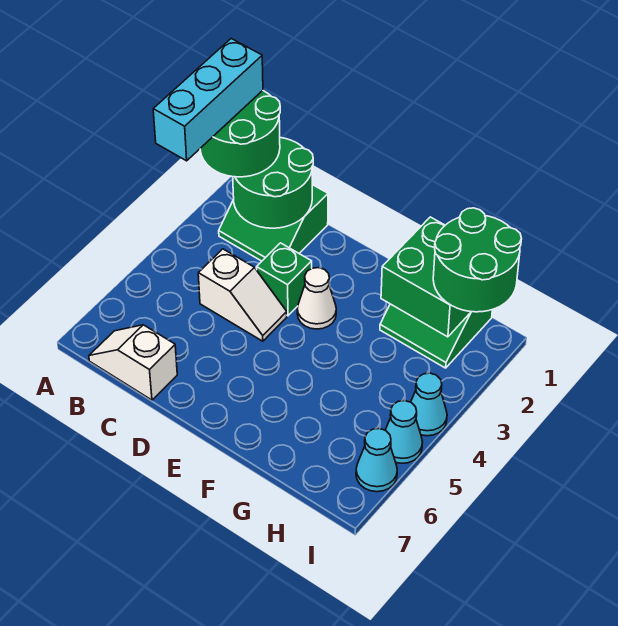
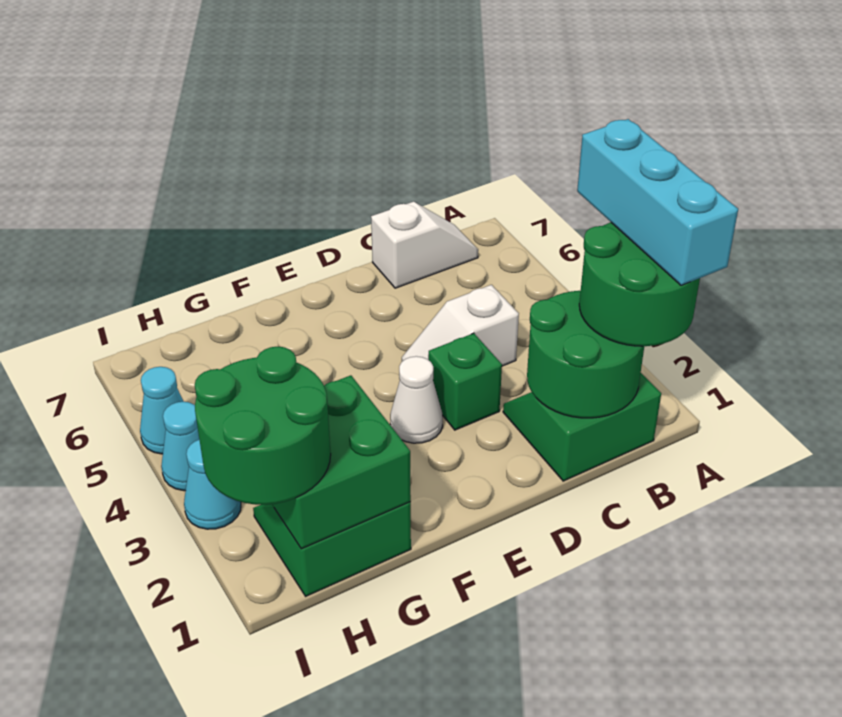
cyan cone I6 level 1 -> cyan cone I3 level 1

